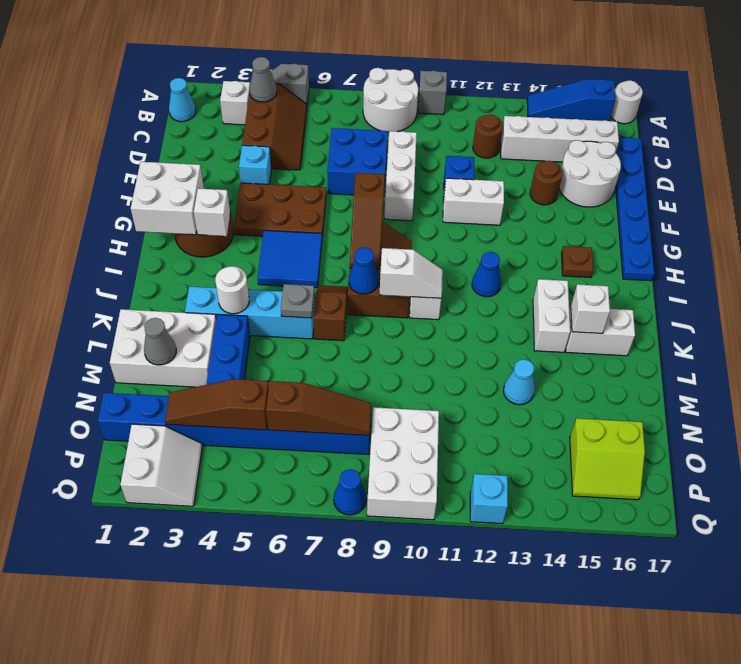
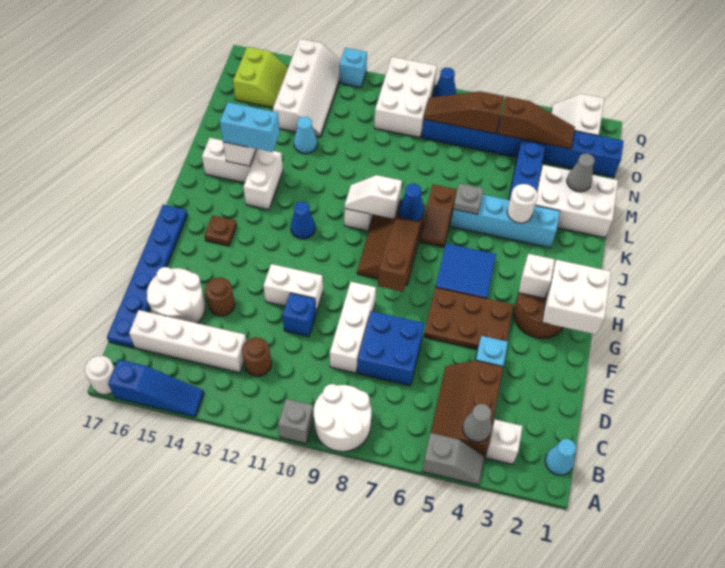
none -> cyan brick K14:K15 level 3
none -> white slope N13:Q14 level 1 top 14
lime slope O15:P16 level 1 top O -> lime slope O15:P16 level 1 top 16

